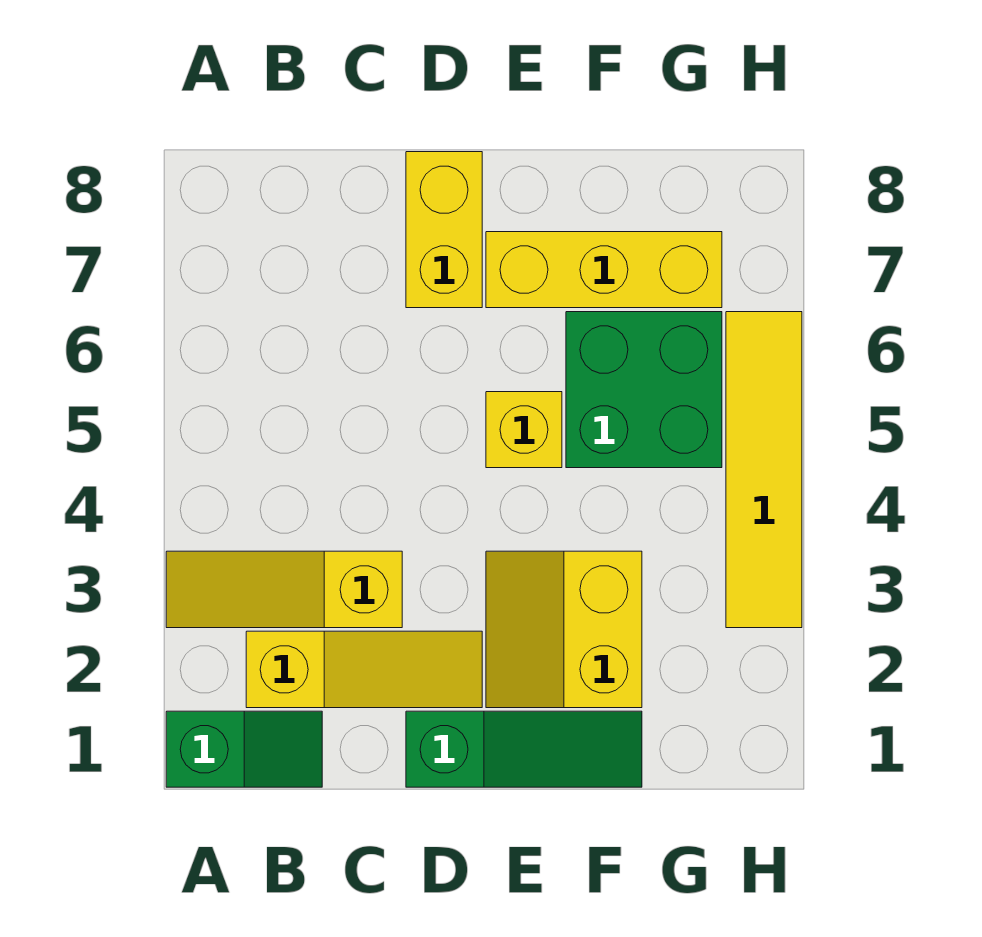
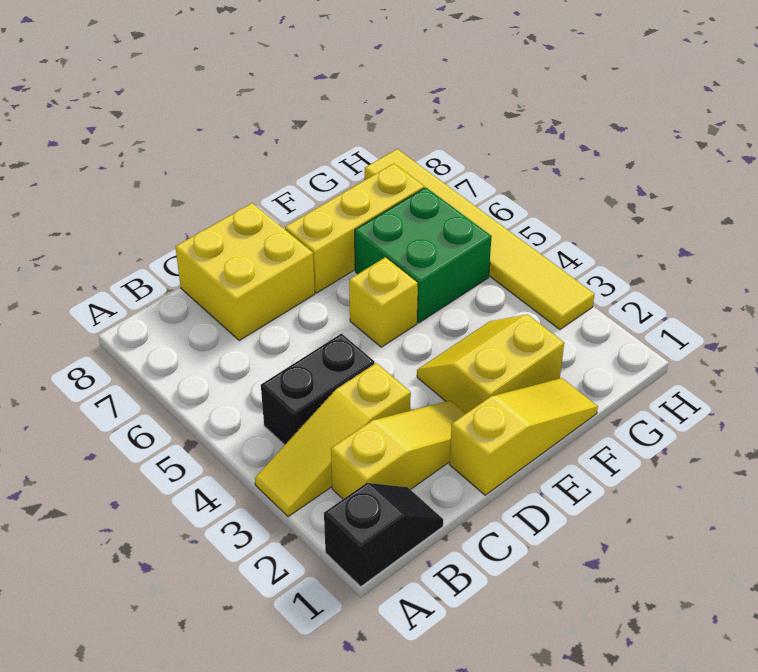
green slope A1:B1 level 1 top A -> black slope A1:B1 level 1 top A
none -> black brick B4:C4 level 1
green slope D1:F1 level 1 top D -> yellow slope D1:F1 level 1 top D
yellow brick D7:D8 level 1 -> yellow brick C7:D8 level 1
yellow slope E2:F3 level 1 top F -> yellow slope E2:F3 level 1 top 2
yellow tile H3:H6 level 1 -> yellow tile H3:H8 level 1

